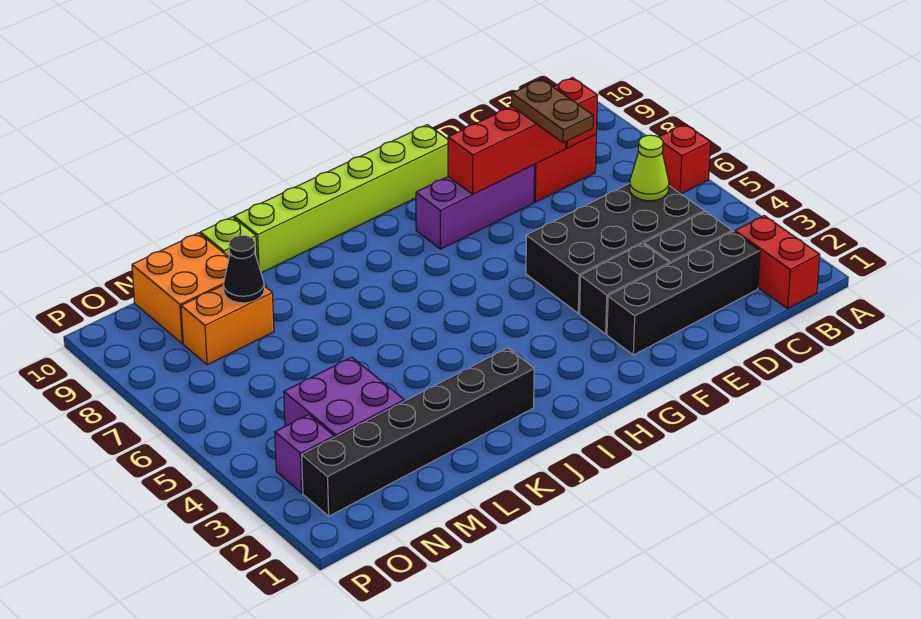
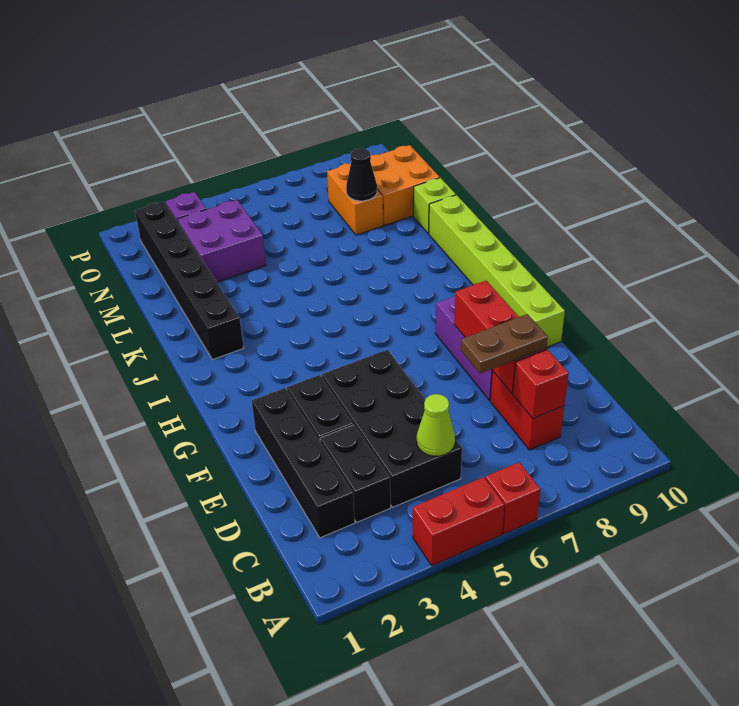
red brick B1:B2 level 1 -> red brick A4:A5 level 1

